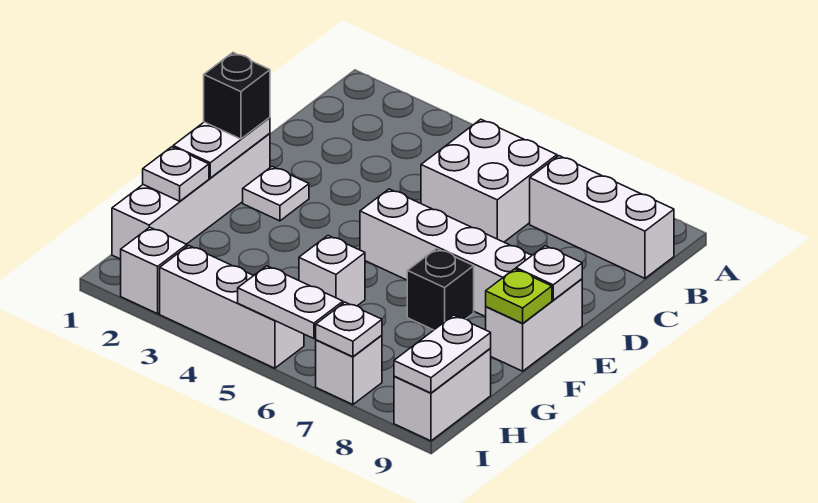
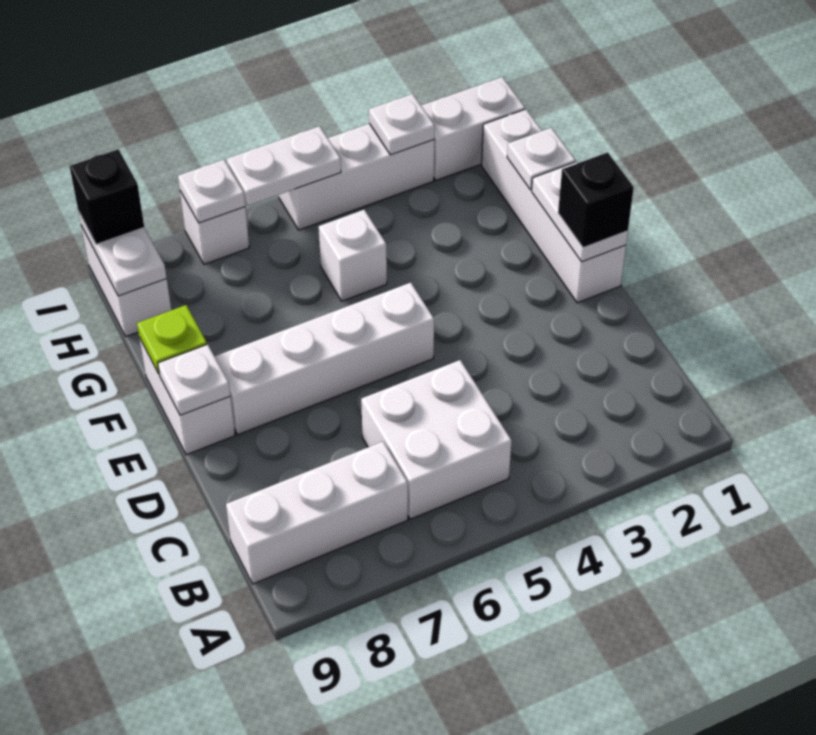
white plate E2 level 1 -> white plate I3 level 2
black brick F7 level 1 -> black brick I9 level 3
white brick I2 level 1 -> white brick I1:I2 level 1

